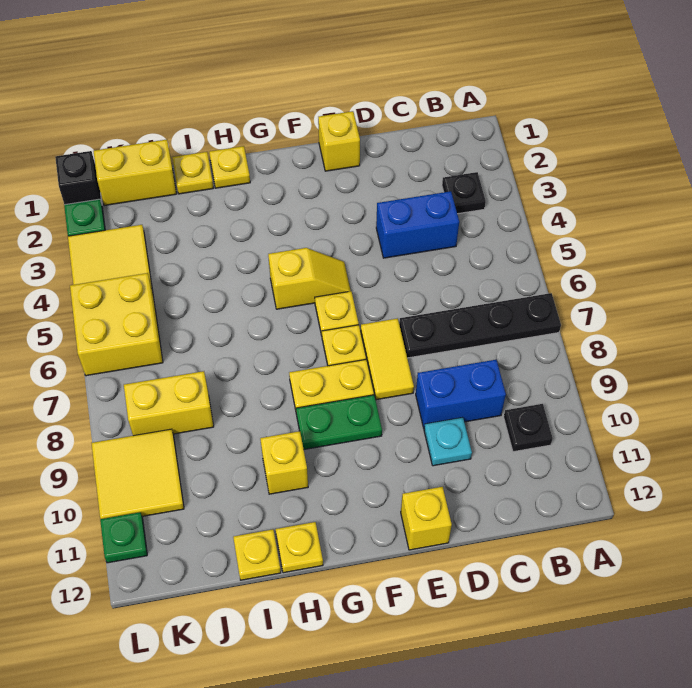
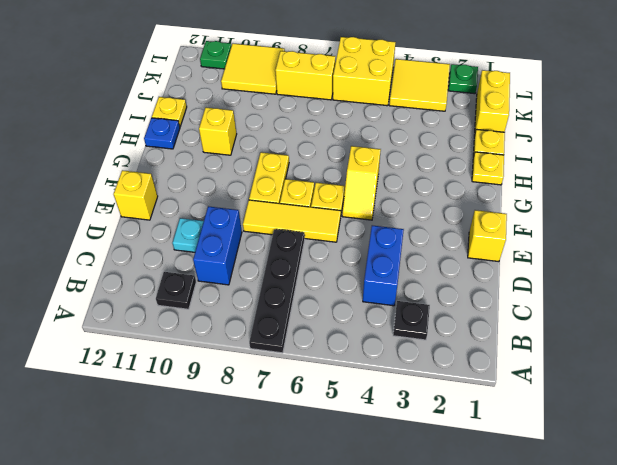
yellow tile E7:E8 level 1 -> yellow tile E6:E8 level 1
green plate F9:G9 level 1 -> none
yellow plate H12 level 1 -> blue plate H12 level 1
yellow brick J8:K8 level 1 -> yellow brick K7:K8 level 1
black brick L1 level 1 -> none

